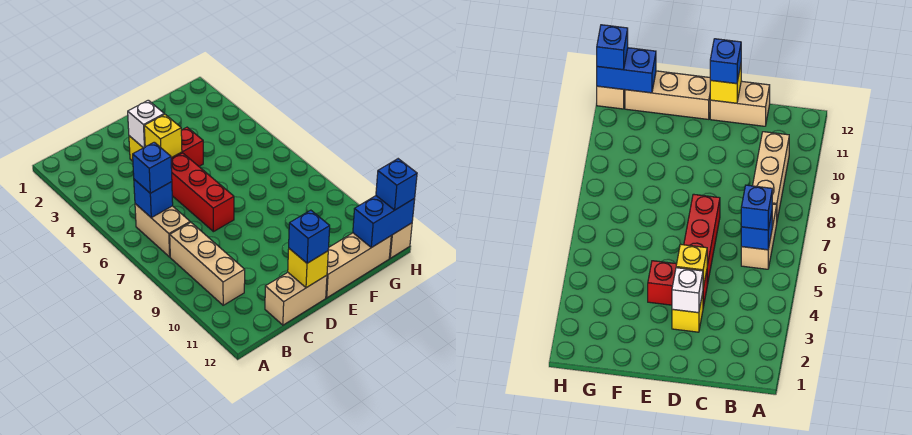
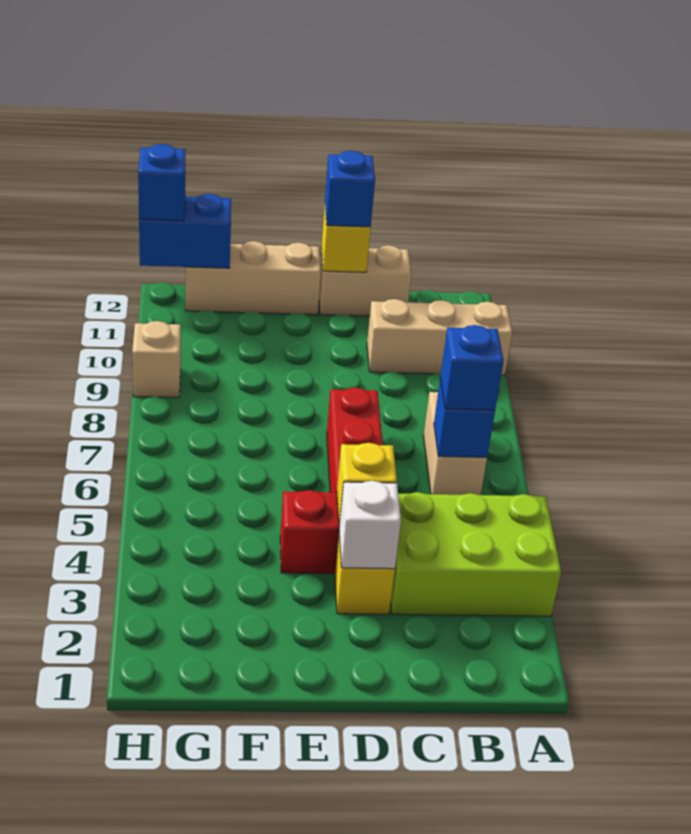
none -> lime brick A3:C4 level 1
tan brick B8:B10 level 1 -> tan brick A10:C10 level 1
tan brick H12 level 1 -> tan brick H9 level 1

